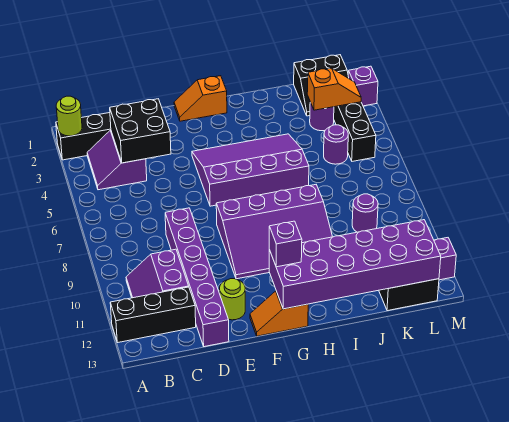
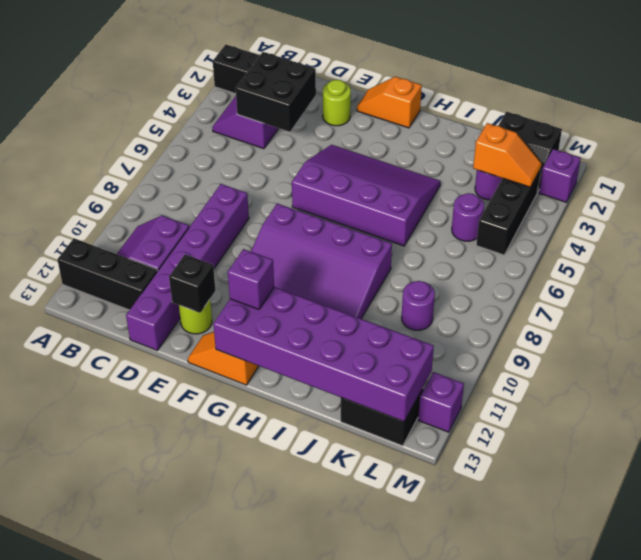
lime round brick A2 level 2 -> lime round brick E2 level 1
none -> black brick E12 level 2

